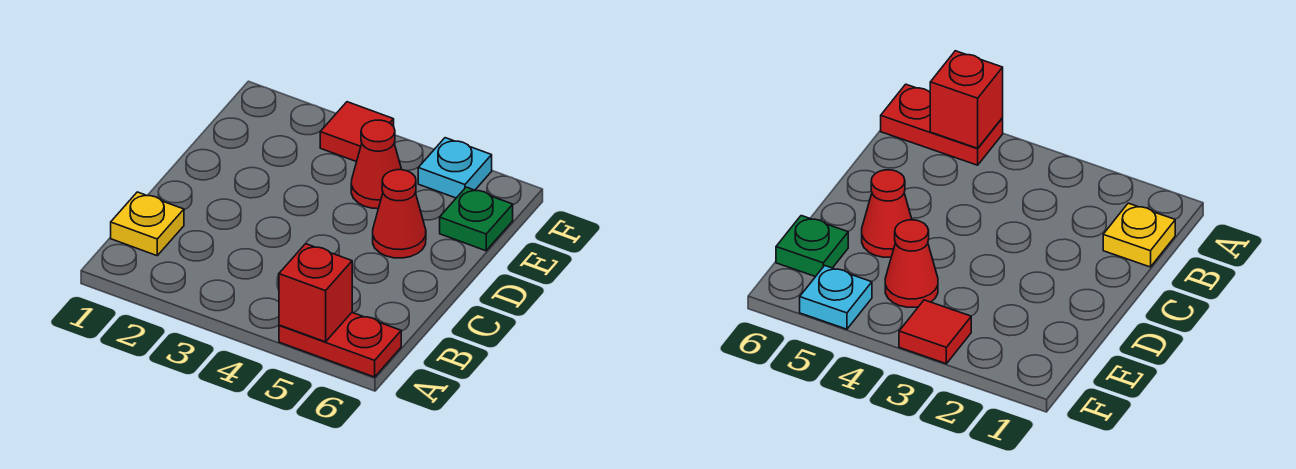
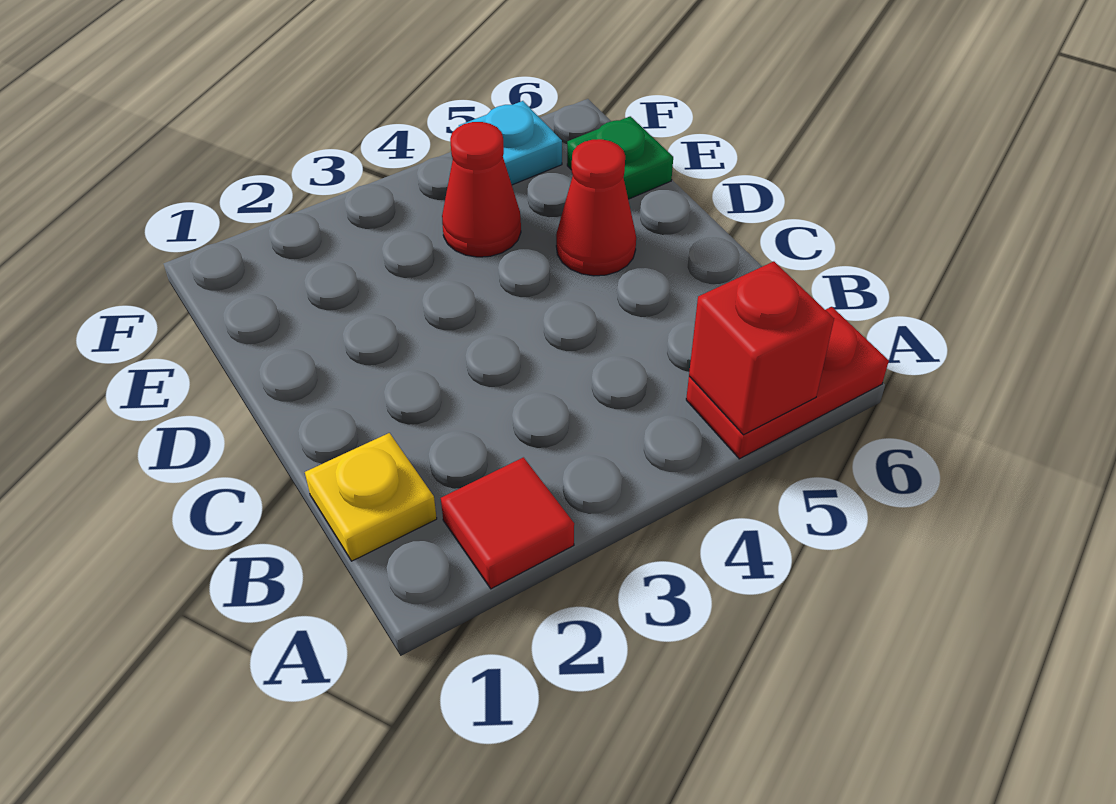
red tile F3 level 1 -> red tile A2 level 1

